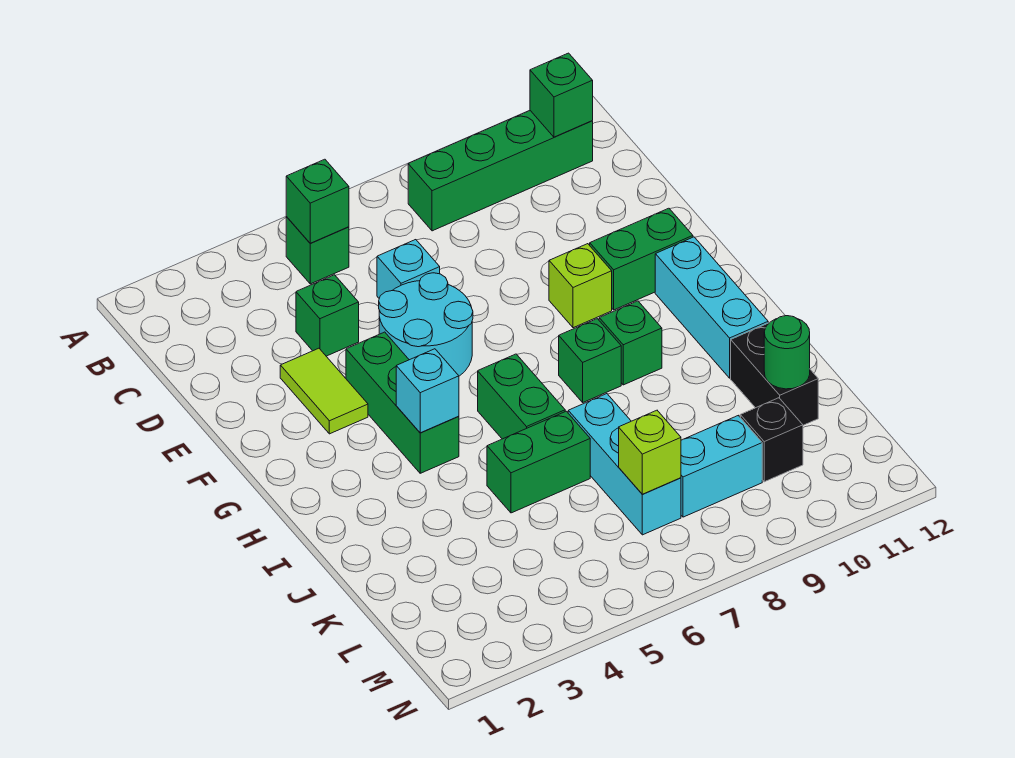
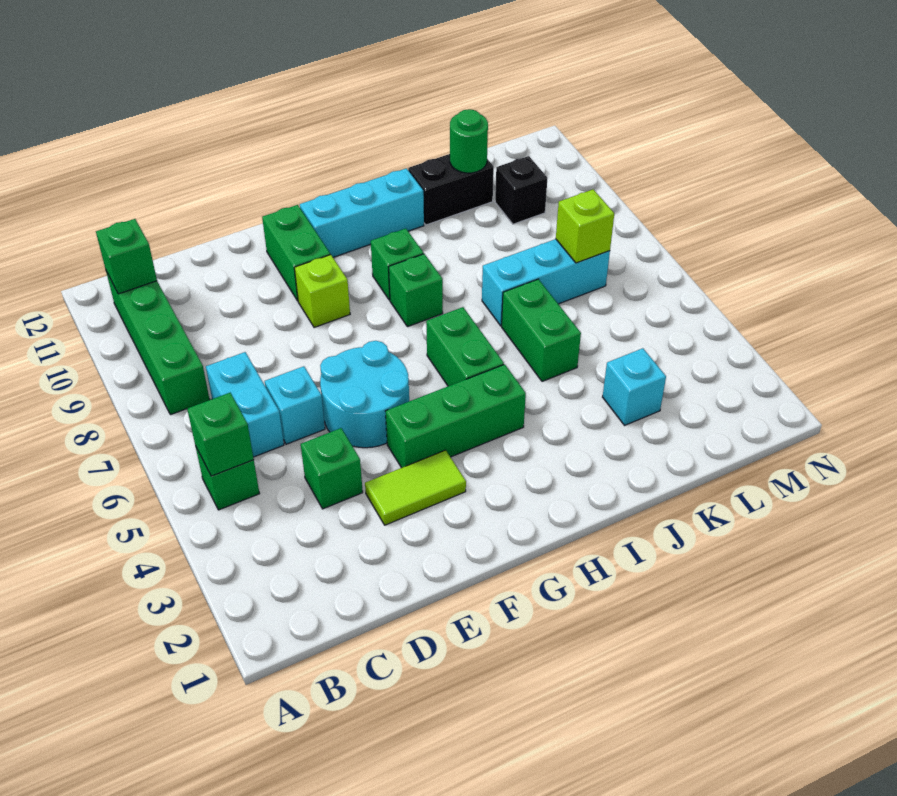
cyan brick H4 level 2 -> cyan brick K3 level 1
green brick H6:I6 level 1 -> green brick H5:H6 level 1
cyan brick L8:L9 level 1 -> cyan brick C6:C7 level 1

